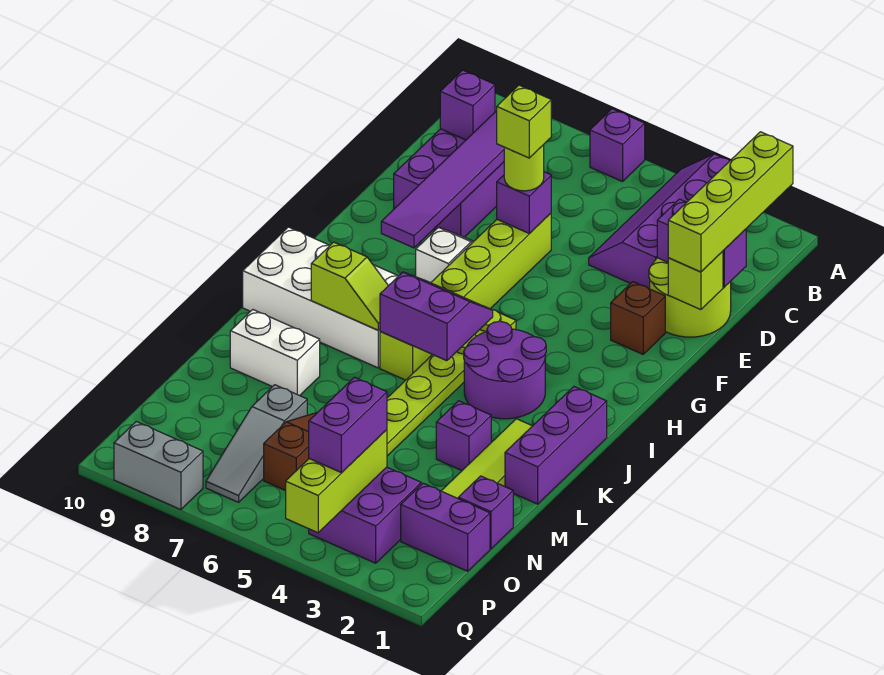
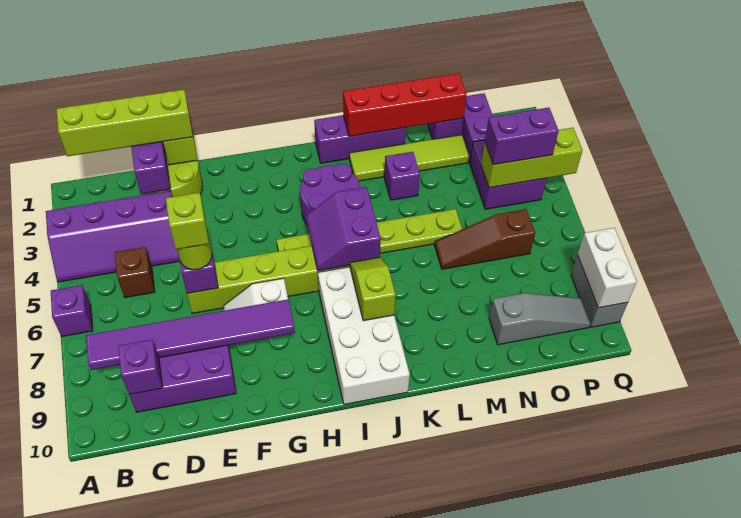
brown brick F2 level 1 -> brown brick C5 level 1
none -> red brick K1:N1 level 2
white brick L8:L9 level 1 -> white brick Q8:Q9 level 2
grey slope N7:P7 level 1 top N -> grey slope N9:P9 level 1 top N

